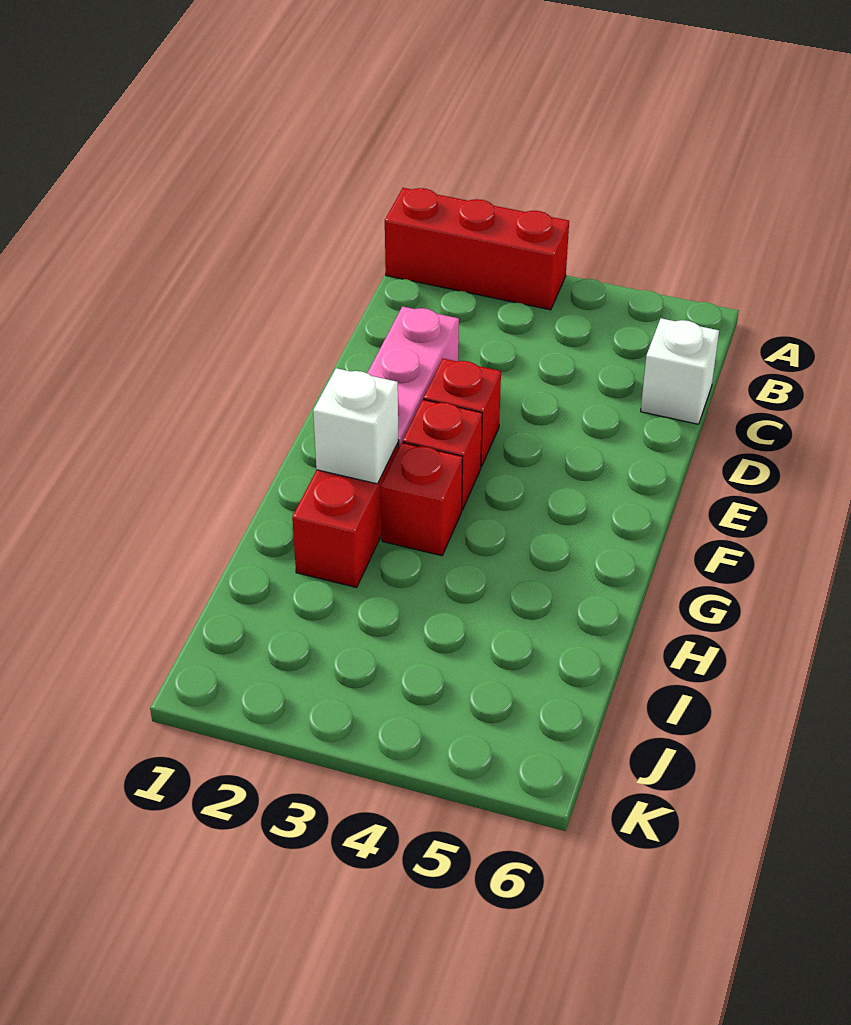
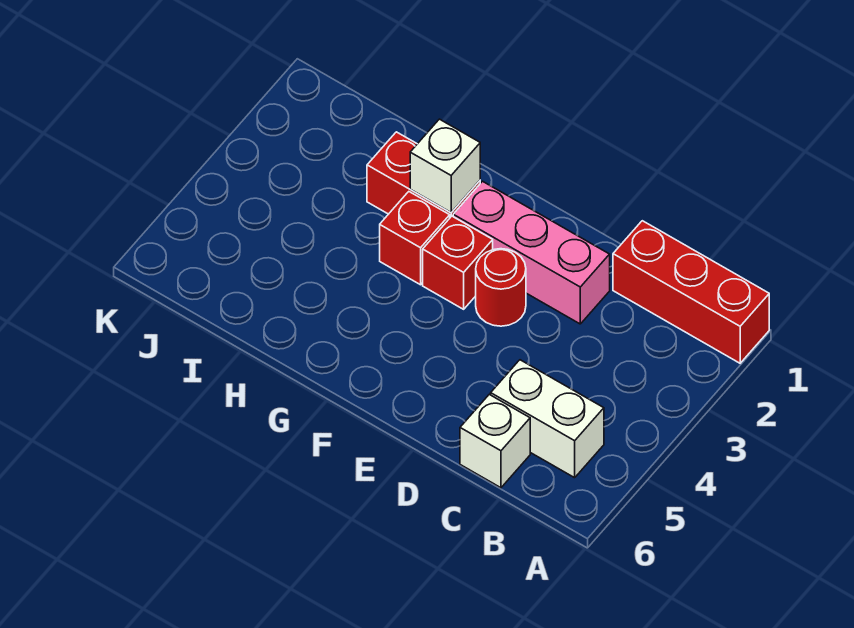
red brick A1:A3 level 1 -> red brick A1:C1 level 1
none -> white brick B5:C5 level 1
red brick E3 level 1 -> red round brick E3 level 1

